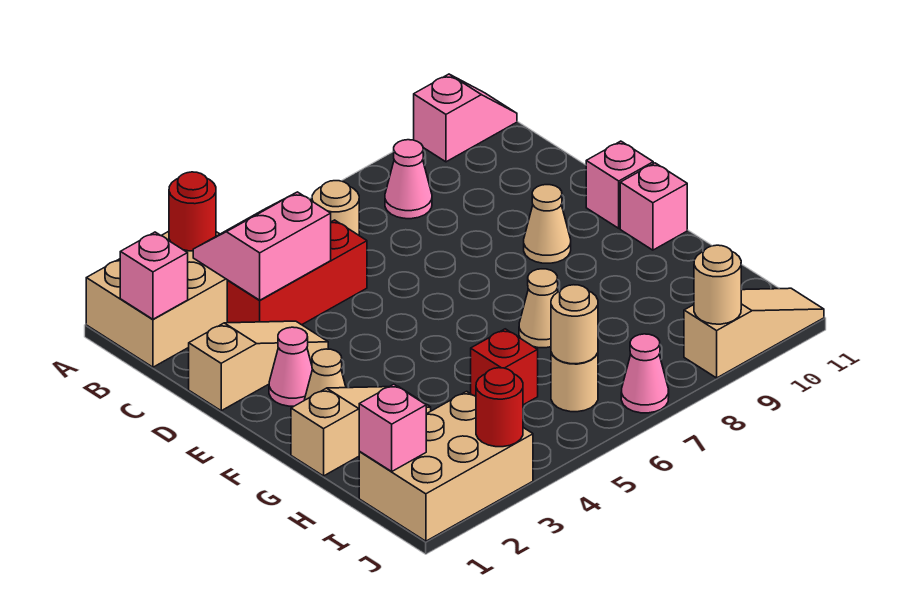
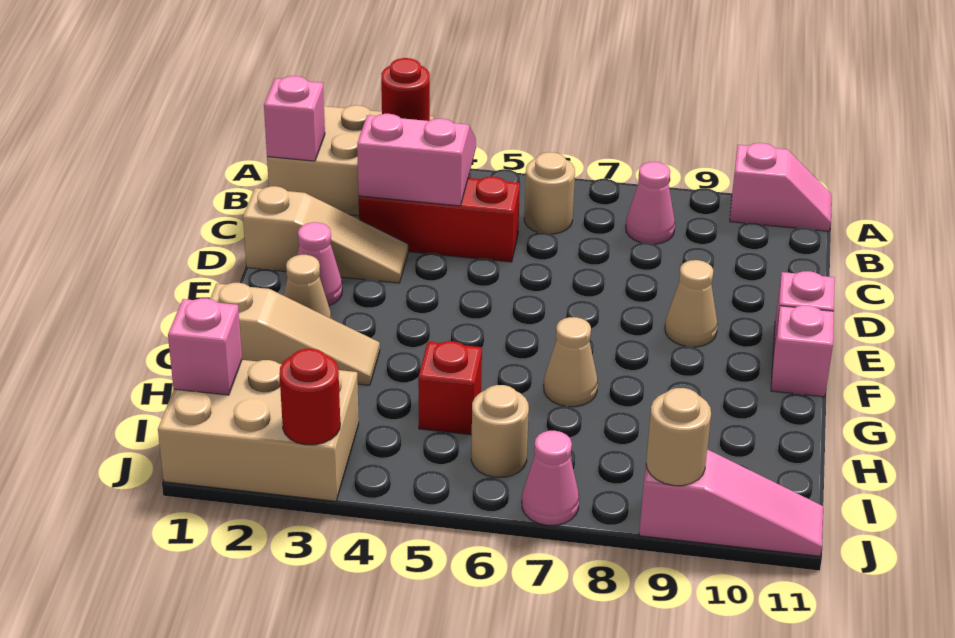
tan round brick I6 level 2 -> none
tan slope J9:J11 level 1 top 9 -> pink slope J9:J11 level 1 top 9

